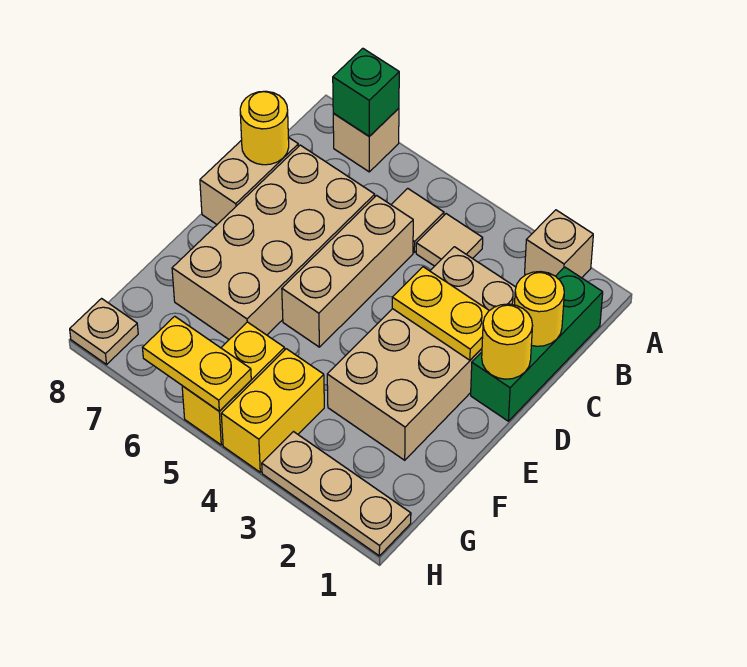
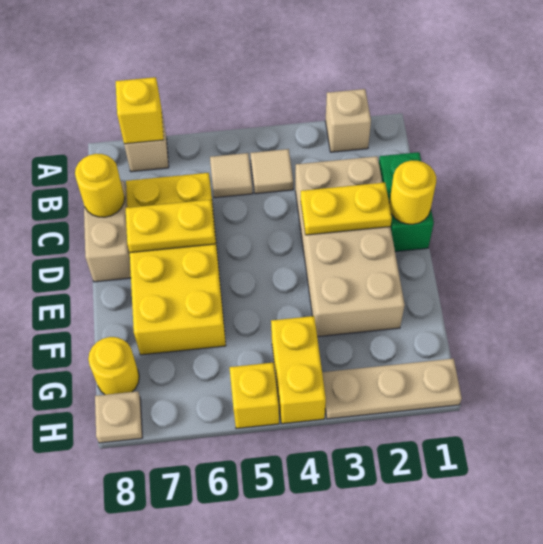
green brick A7 level 2 -> yellow brick A7 level 2
green brick B1:D1 level 1 -> green brick C1:D1 level 1
yellow round brick C1 level 2 -> yellow round brick G8 level 1
tan brick C5:E5 level 1 -> none
tan brick C6:F7 level 1 -> yellow brick C6:F7 level 1
yellow brick G5:H5 level 1 -> yellow brick H5 level 1
yellow plate H5:H6 level 2 -> yellow plate D6:D7 level 2

